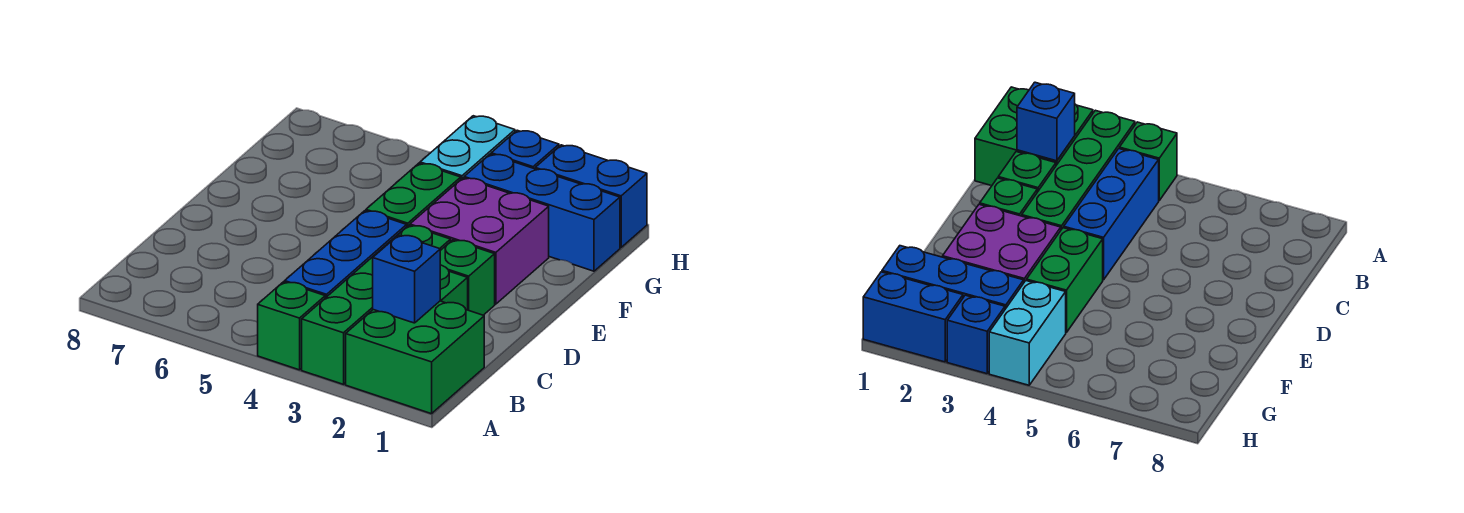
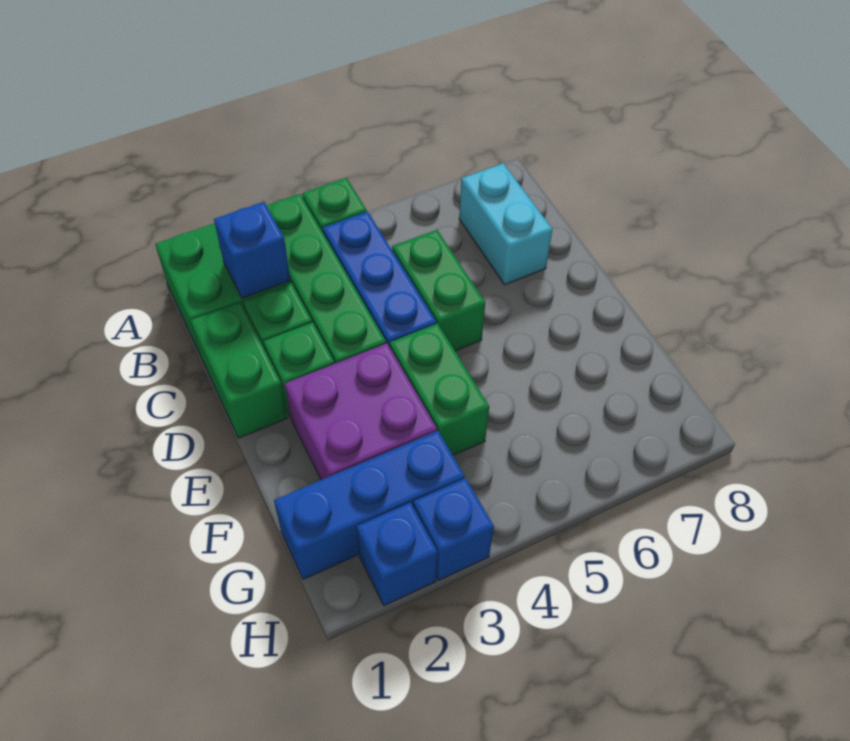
none -> green brick C1:D1 level 1
none -> green brick C5:D5 level 1
cyan brick G4:H4 level 1 -> cyan brick B7:C7 level 1
blue brick H1:H2 level 1 -> blue brick H2 level 1

